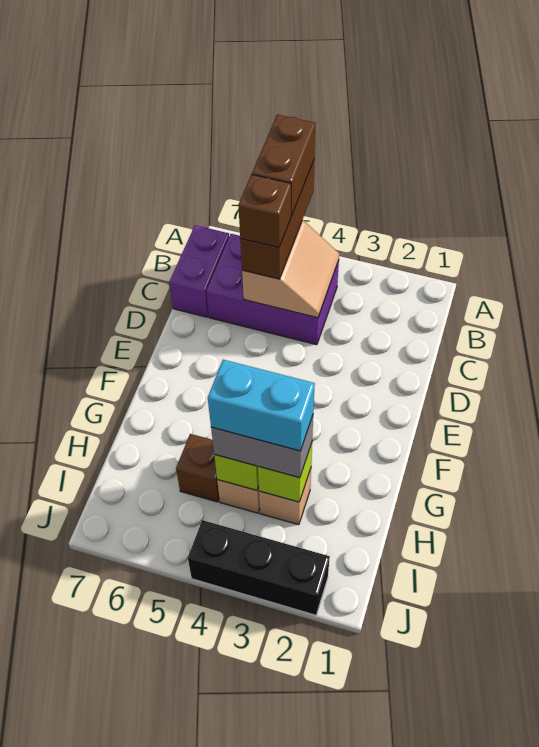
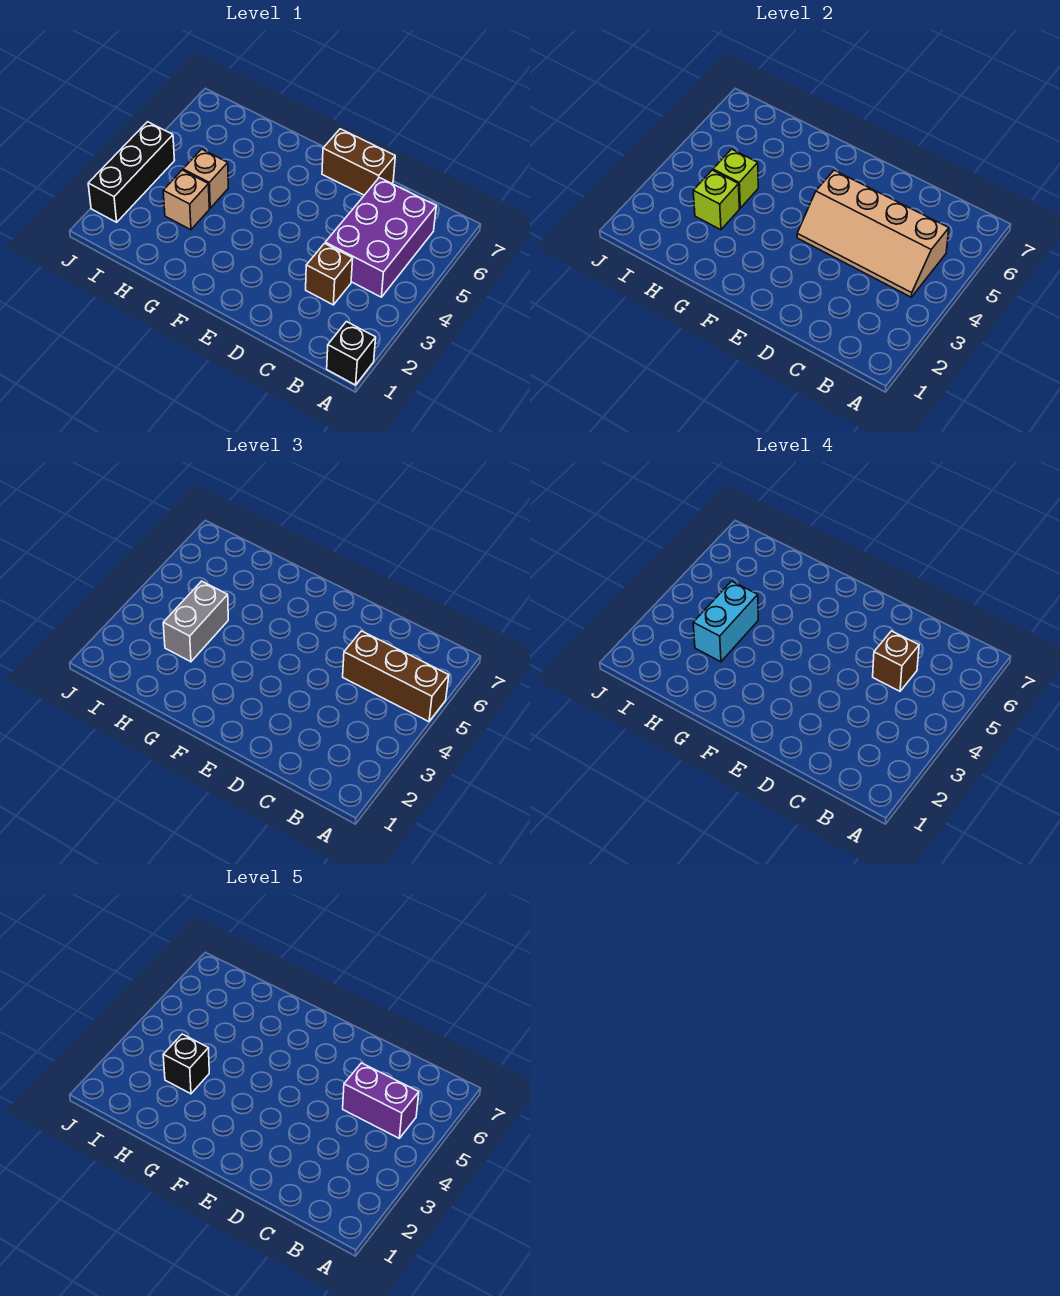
none -> black brick A1 level 1
brown brick A5:B5 level 4 -> brown brick D7:E7 level 1
tan slope B4:C5 level 2 top 5 -> tan slope B4:E5 level 2 top 5
purple brick B7:C7 level 1 -> purple brick B5:C5 level 5
none -> black brick H3 level 5
brown brick H5 level 1 -> brown brick C3 level 1

